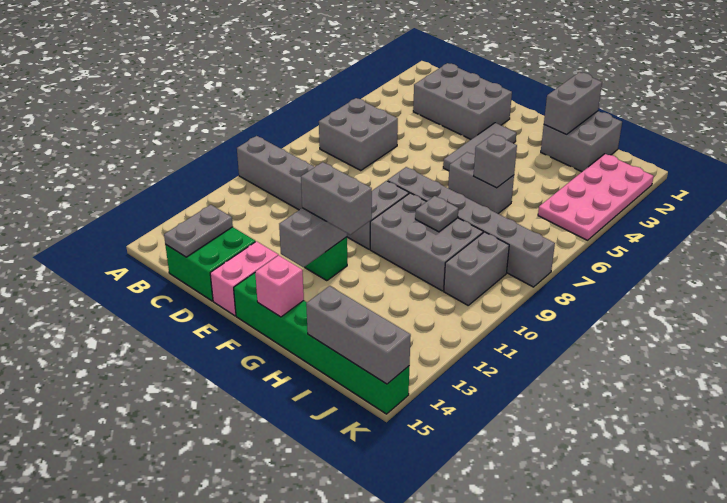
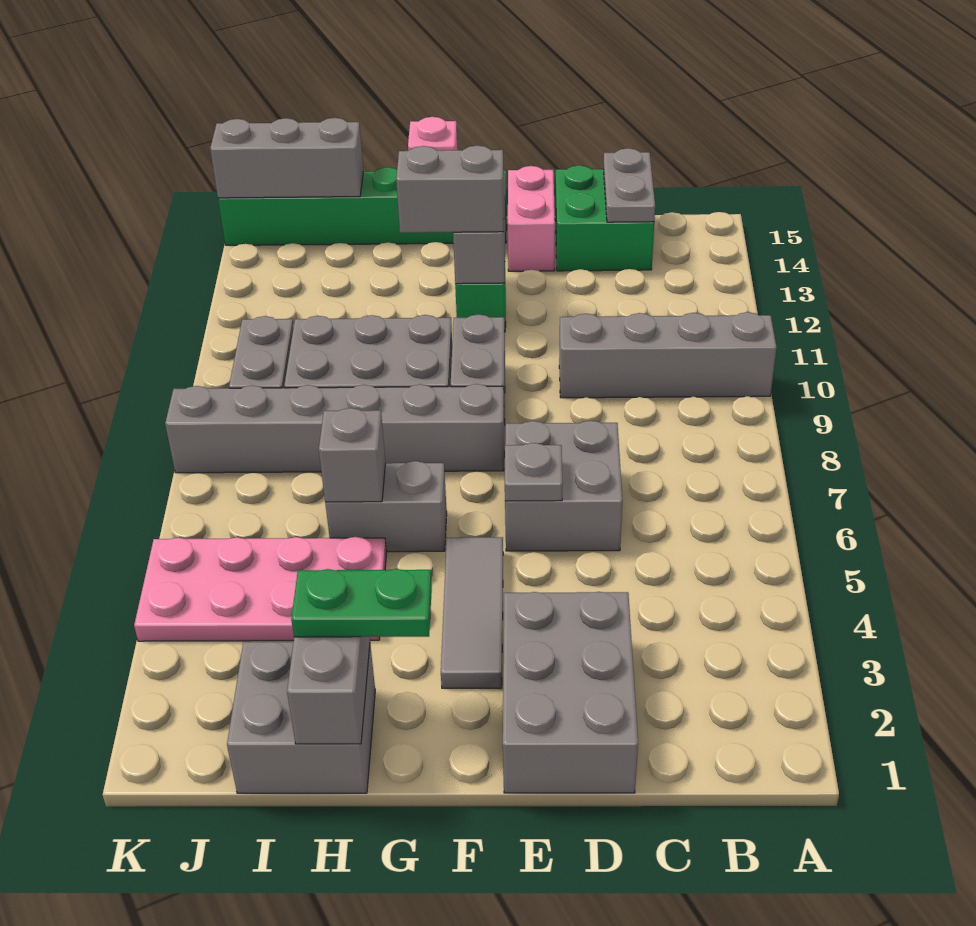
grey brick B6:C7 level 1 -> grey brick D6:E7 level 1
grey brick C2:E3 level 1 -> grey brick D1:E3 level 1
none -> green plate G2:H2 level 3
grey plate H9 level 2 -> grey plate E6 level 2
pink plate J2:K5 level 1 -> pink plate H4:K5 level 1

